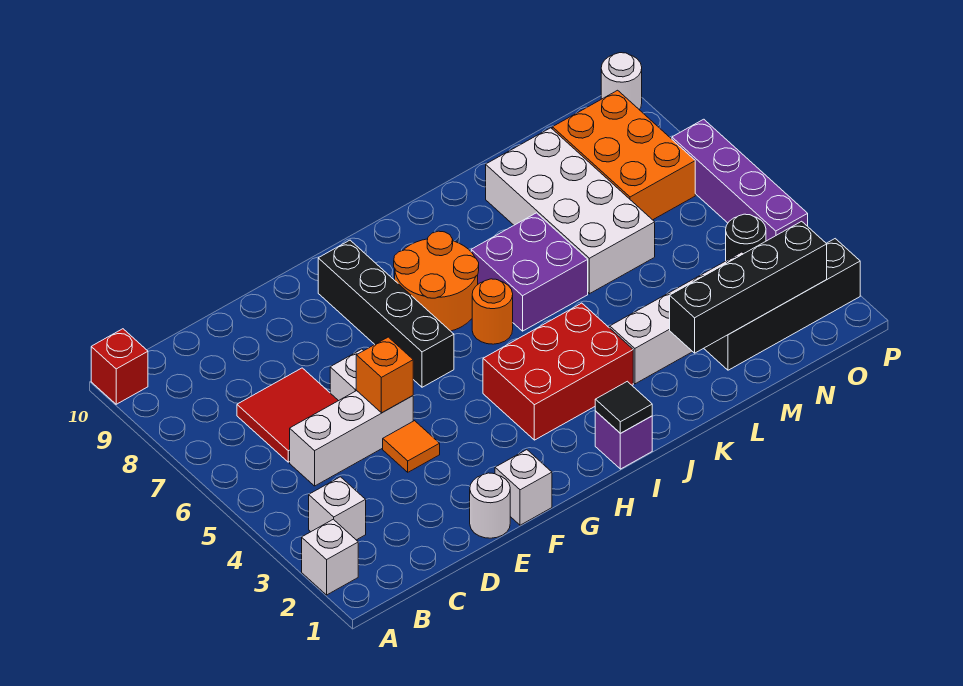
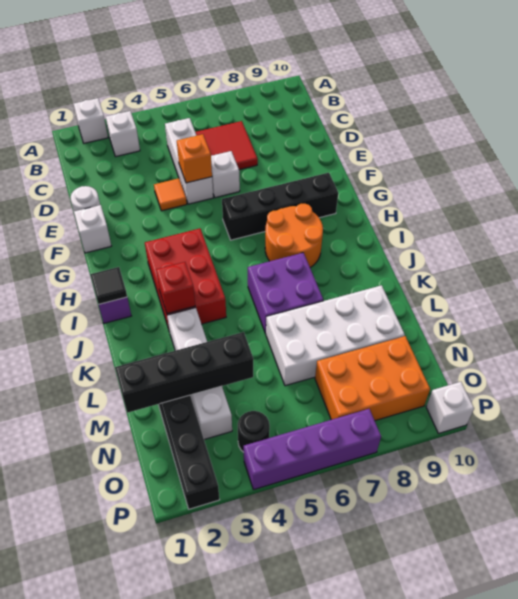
red brick A10 level 1 -> red brick J3 level 2
orange round brick I6 level 1 -> none
black brick L2:O2 level 2 -> black brick M1:M4 level 2
white round brick P10 level 1 -> white brick P10 level 1

